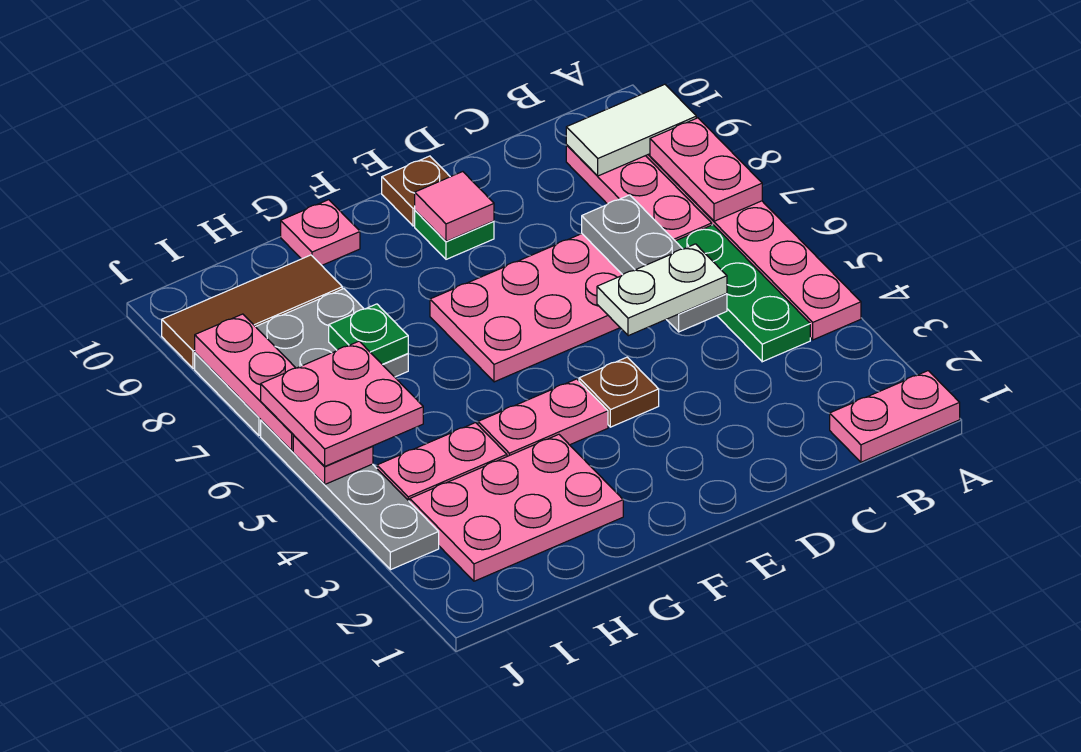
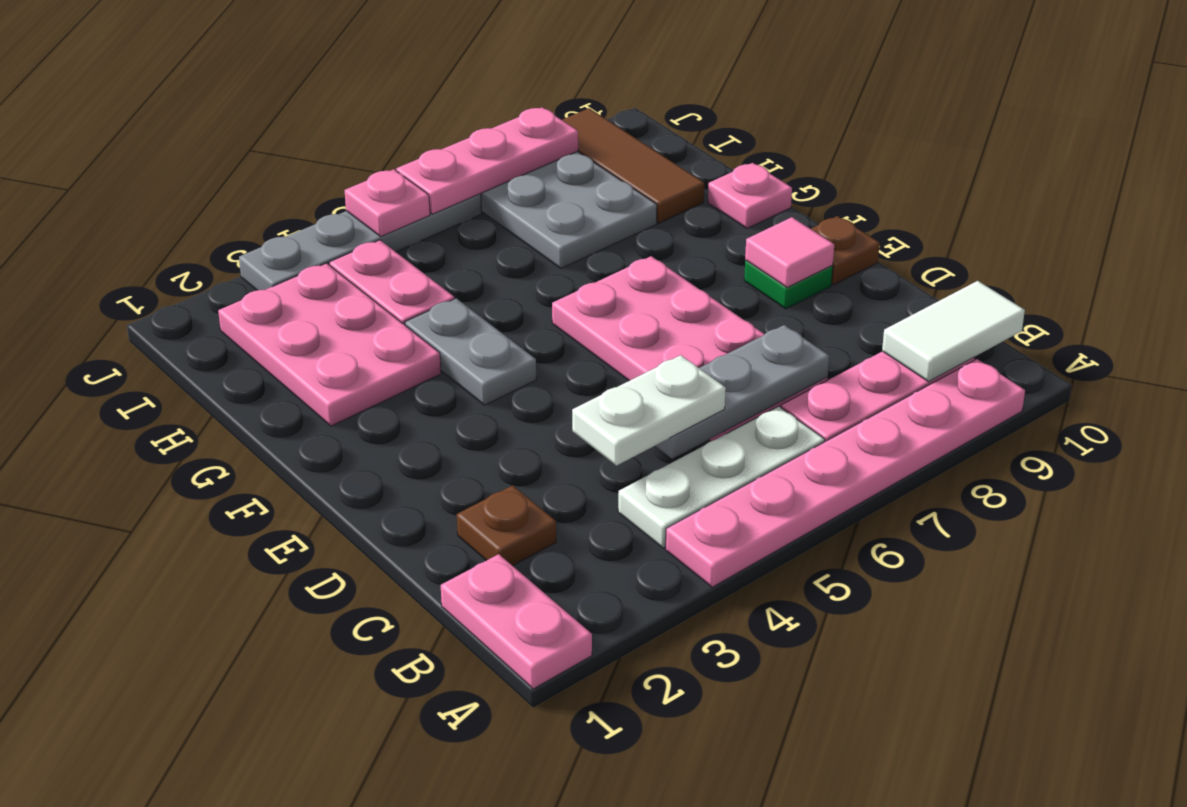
pink plate A7:A8 level 2 -> none
white tile A9:B9 level 2 -> white tile B9:B10 level 2
green plate B4:B6 level 1 -> white plate B4:B6 level 1
white plate C5:D5 level 3 -> white plate C4:C5 level 3
brown plate E4 level 1 -> brown plate C2 level 1
pink plate F4:G4 level 1 -> grey plate F4:G4 level 1
green plate H7 level 2 -> none
pink plate I5:J6 level 3 -> none

